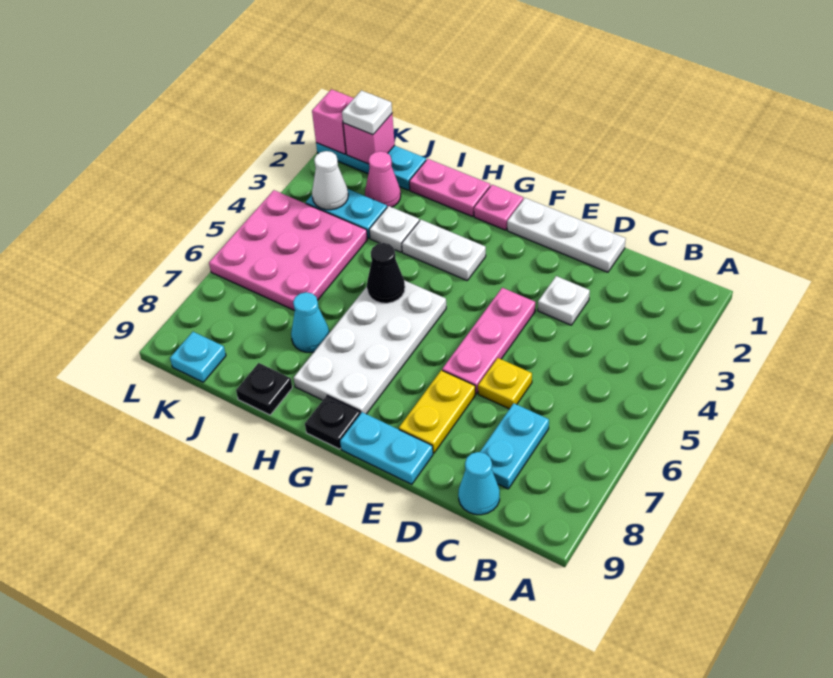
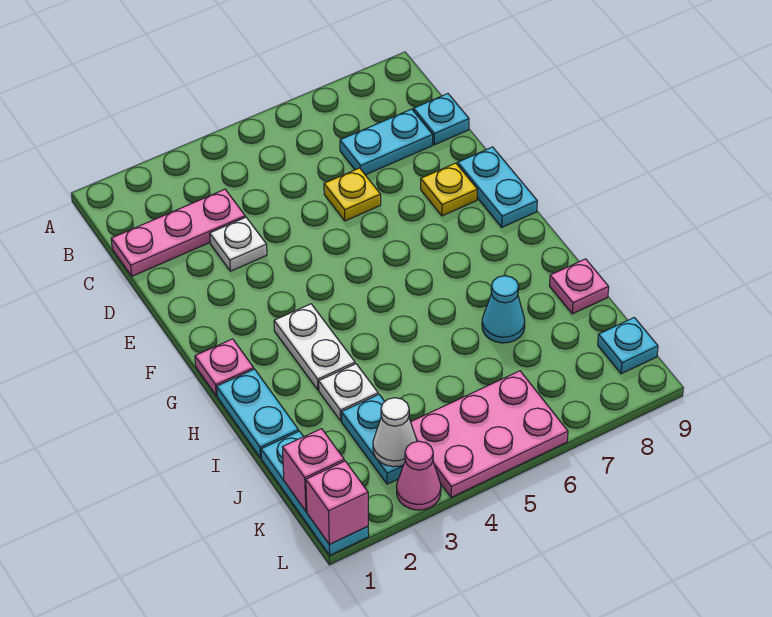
cyan cone C9 level 1 -> cyan plate C9 level 1
white plate D1:F1 level 1 -> none
pink plate E4:E6 level 1 -> pink plate C1:C3 level 1
yellow plate E7:E8 level 1 -> yellow plate E8 level 1
white plate G5:H8 level 1 -> none
black plate G9 level 1 -> none
pink plate H1:I1 level 1 -> cyan plate H1:I1 level 1
black cone H5 level 2 -> none
black plate I9 level 1 -> pink plate I9 level 1
pink cone J2 level 1 -> pink cone L3 level 1
pink plate J4:L6 level 1 -> pink plate K4:L6 level 1
white plate K1 level 3 -> none

